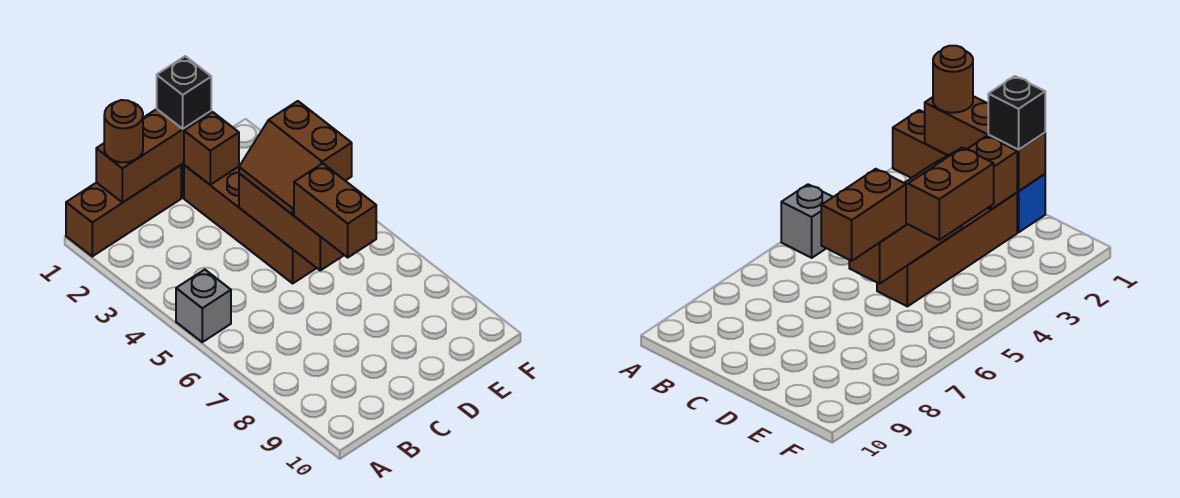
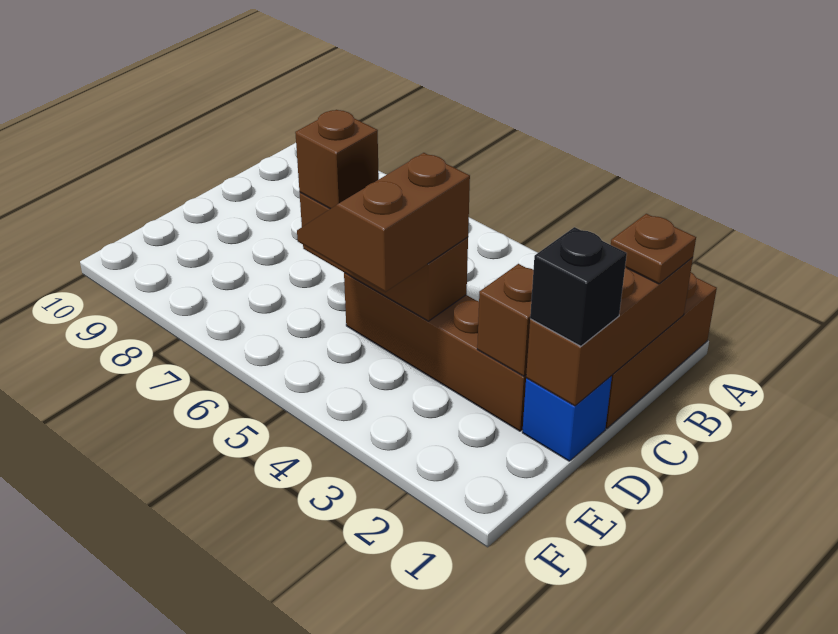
grey brick A5 level 1 -> none
brown round brick B1 level 3 -> brown plate B1 level 3
brown slope D4:E5 level 3 top E -> brown slope D4:E5 level 3 top 4
brown brick D6:D7 level 3 -> brown brick D6 level 3

